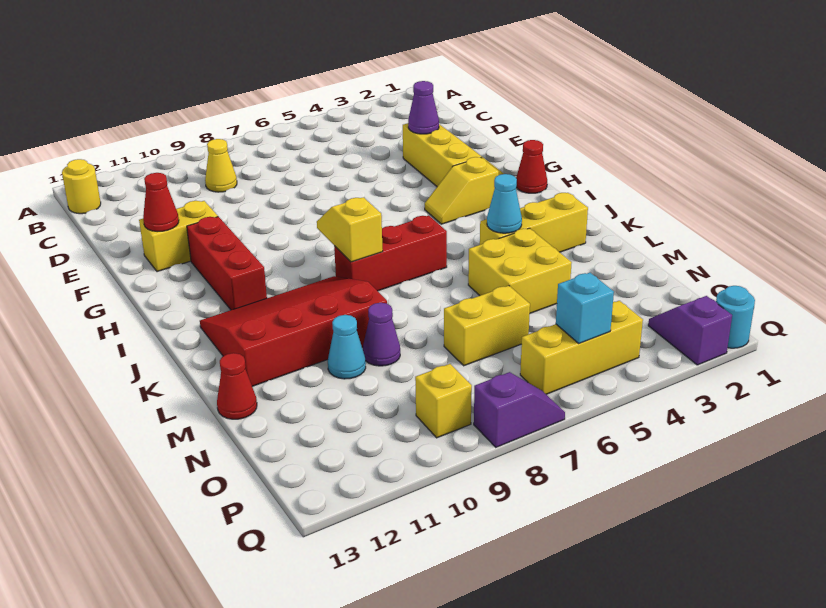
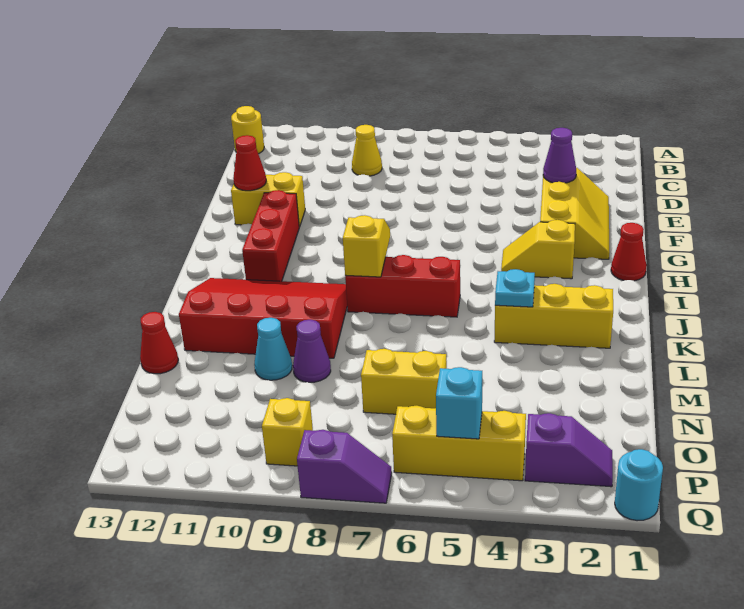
cyan cone K4 level 2 -> cyan plate K4 level 2
yellow brick L4:M5 level 1 -> none
purple slope P2:Q2 level 1 top Q -> purple slope P2:P3 level 1 top 3

